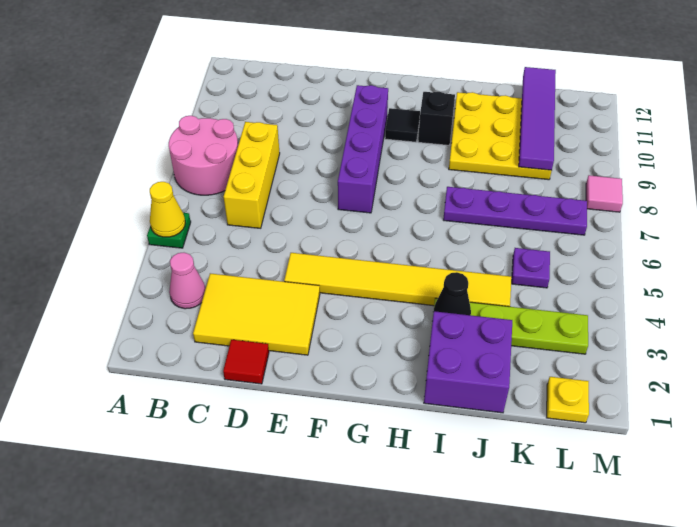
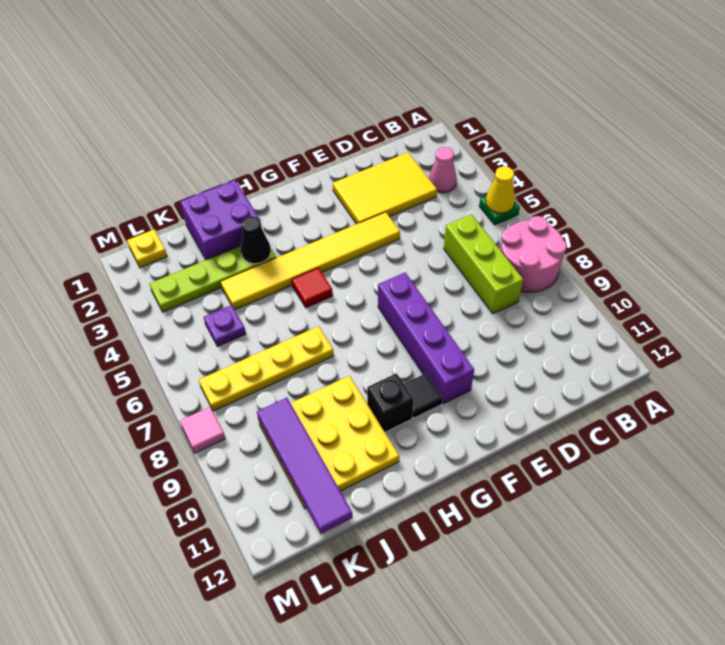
yellow brick C6:C8 level 1 -> lime brick C6:C8 level 1
red tile D1 level 1 -> red tile H5 level 1
purple plate I7:L7 level 1 -> yellow plate I7:L7 level 1

